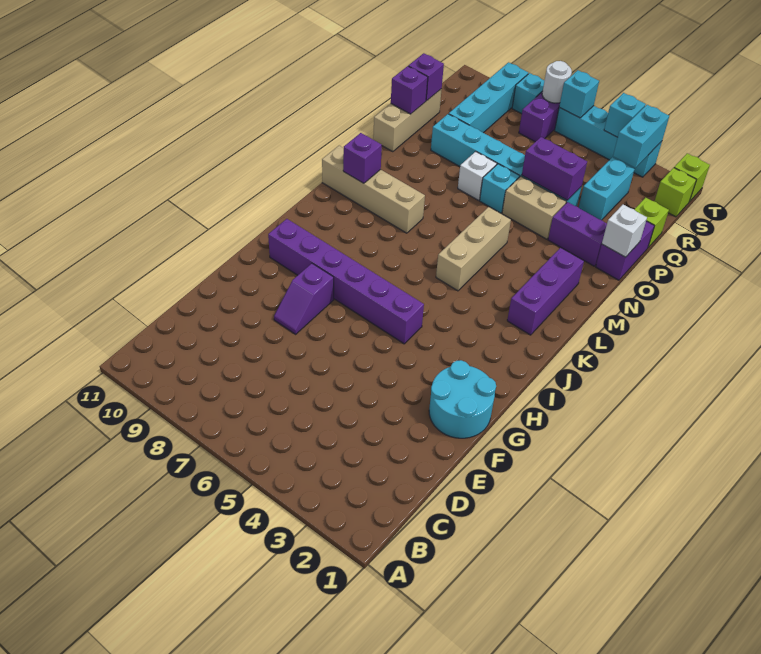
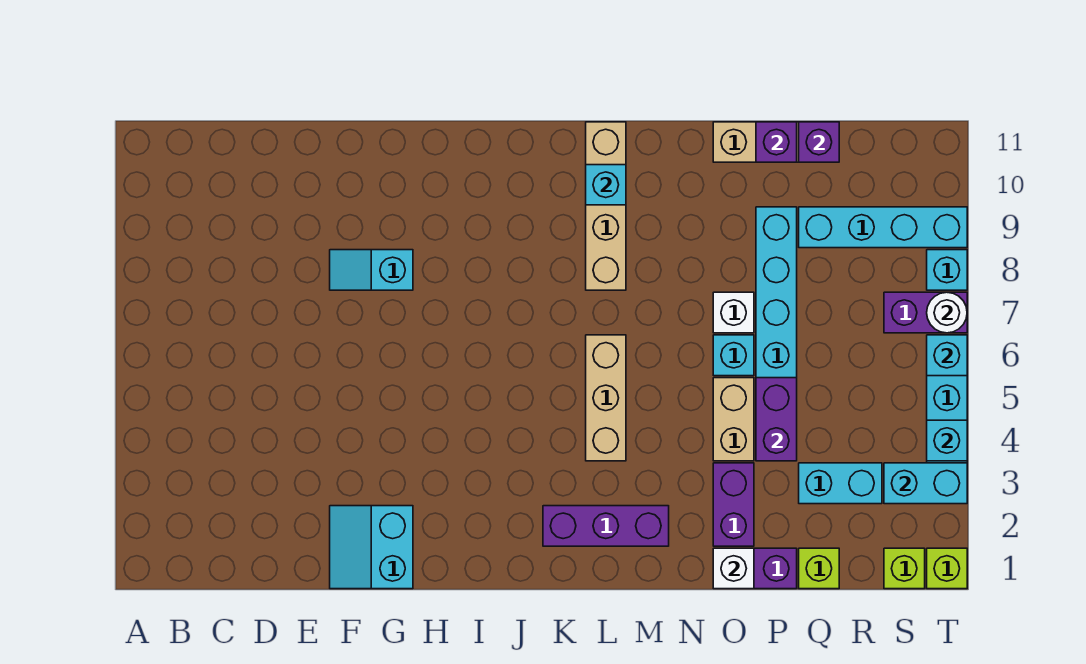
cyan round brick F1:G2 level 1 -> cyan slope F1:G2 level 1 top G
purple slope F8:G8 level 1 top G -> cyan slope F8:G8 level 1 top G
purple brick H5:H10 level 1 -> none
tan brick K5:M5 level 1 -> tan brick L4:L6 level 1
purple brick L10 level 2 -> cyan brick L10 level 2

